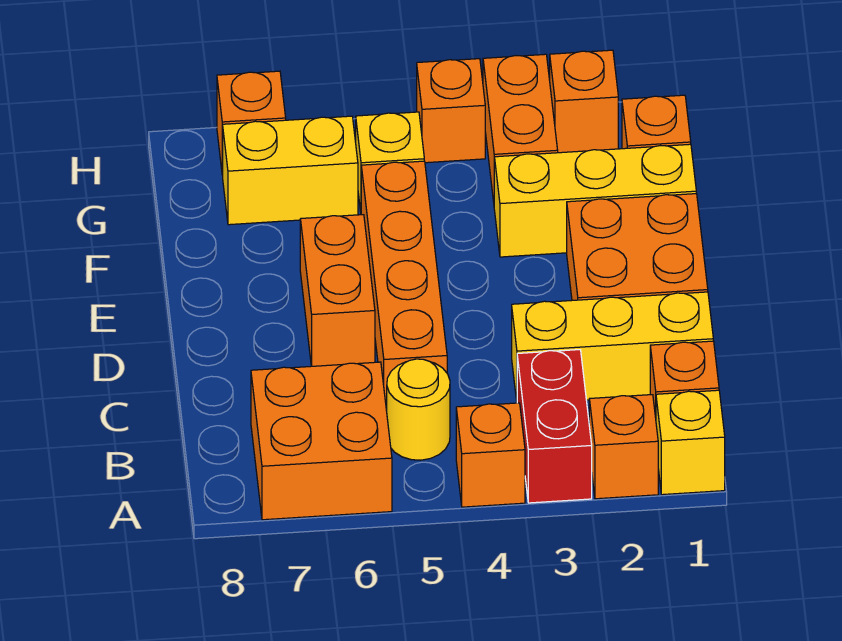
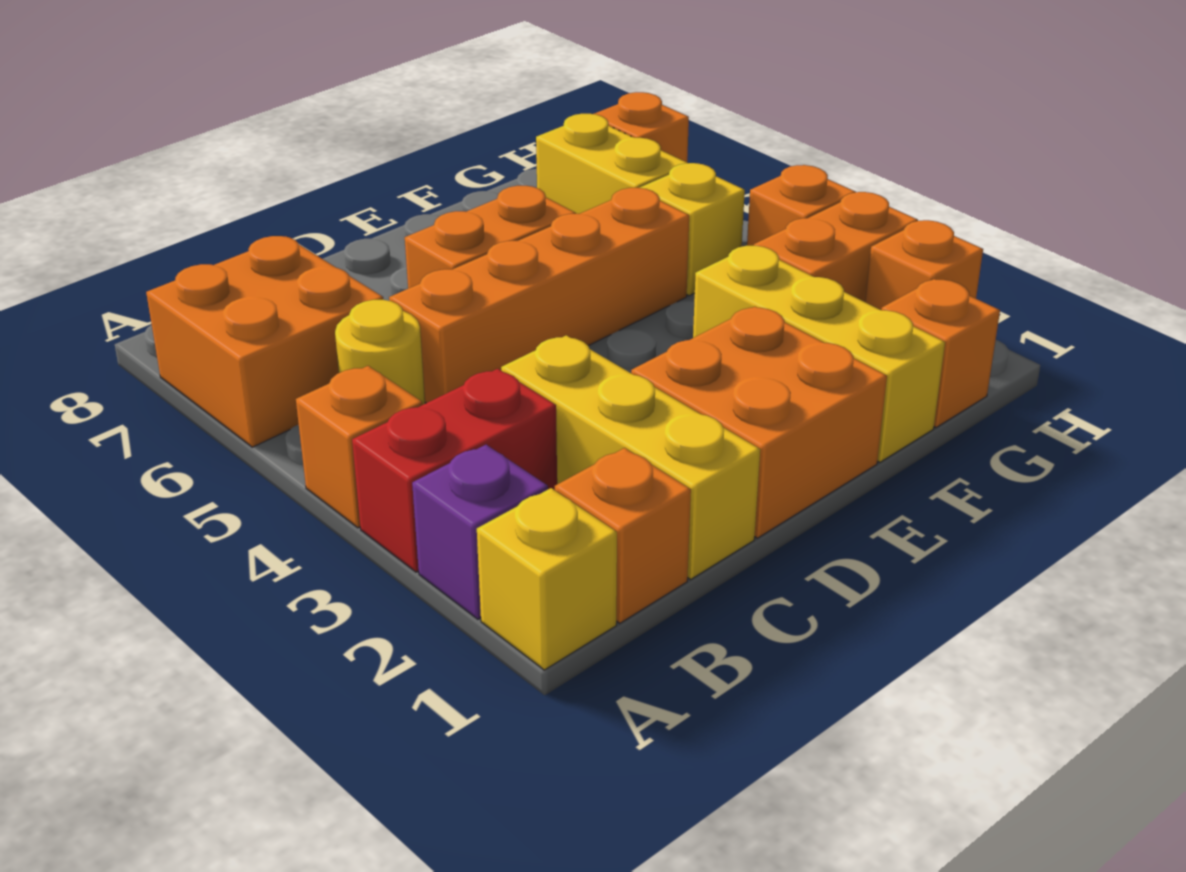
orange brick A2 level 1 -> purple brick A2 level 1

